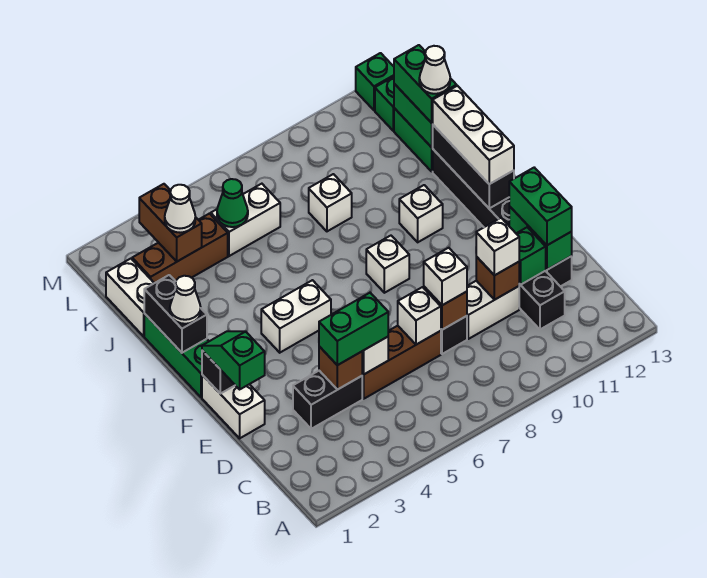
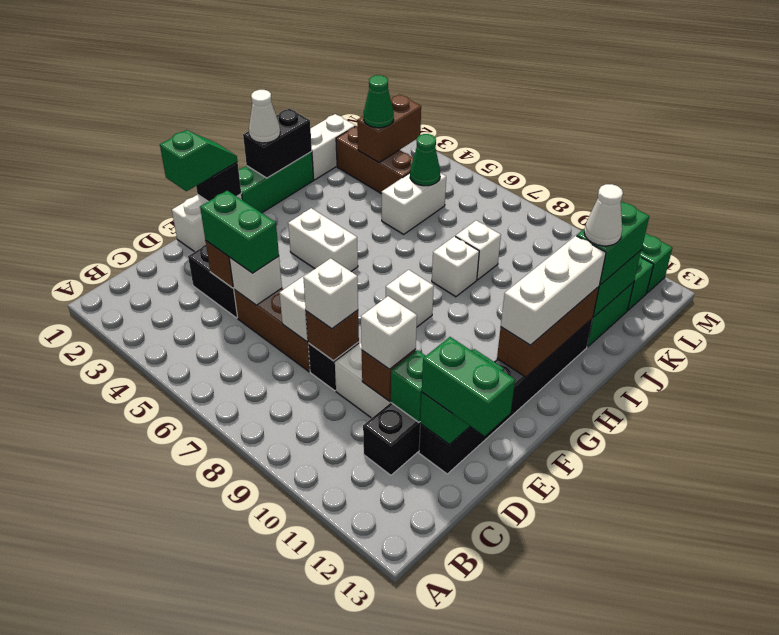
green brick D12:E12 level 3 -> green brick D12:D13 level 3
black brick G12:I12 level 2 -> brown brick G12:I12 level 2
white brick H10 level 1 -> white brick I8 level 1
white cone K3 level 3 -> green cone K3 level 3
white brick K5:K6 level 1 -> white brick J5:K5 level 1

